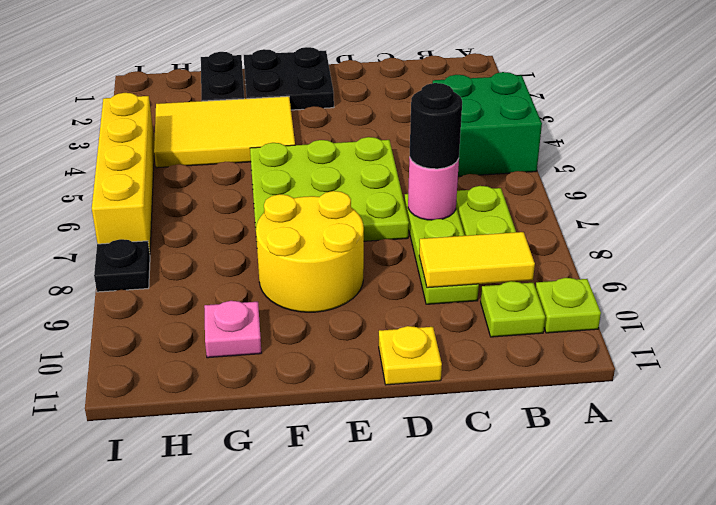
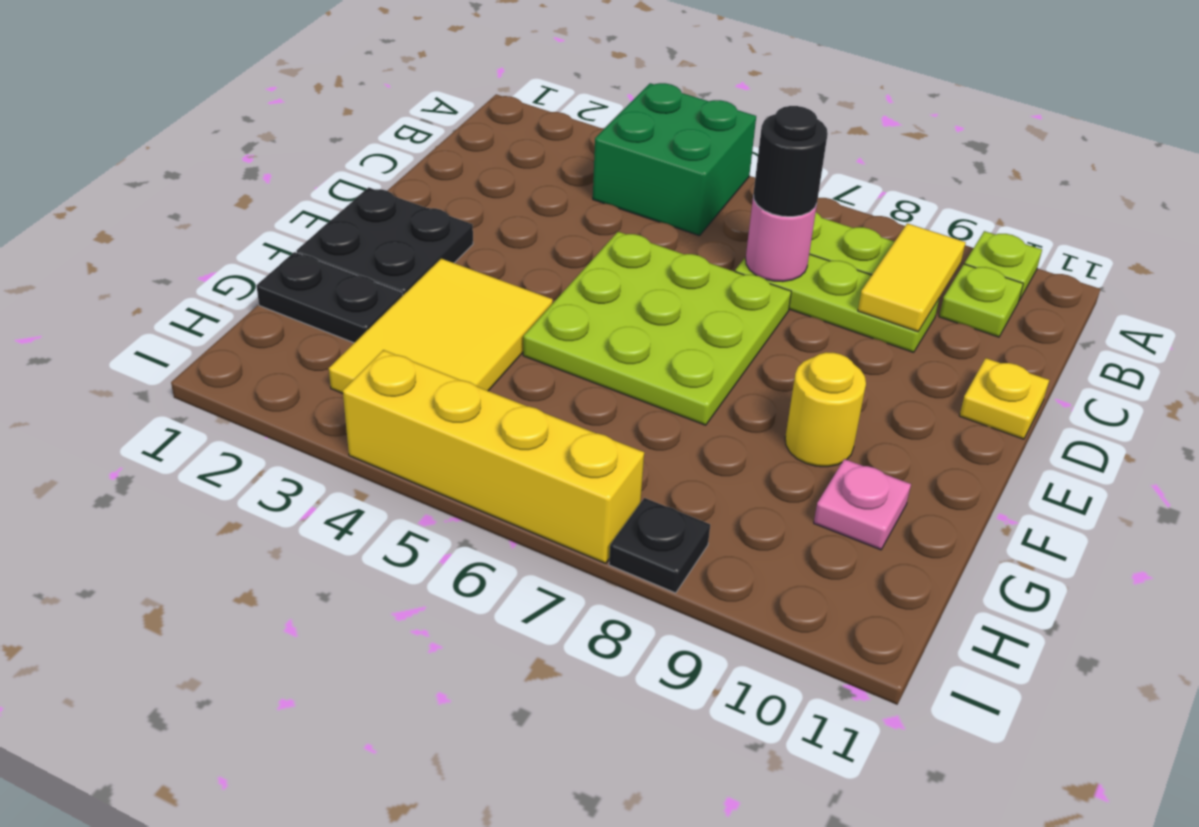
yellow round brick E8:F9 level 1 -> yellow round brick F9 level 1

